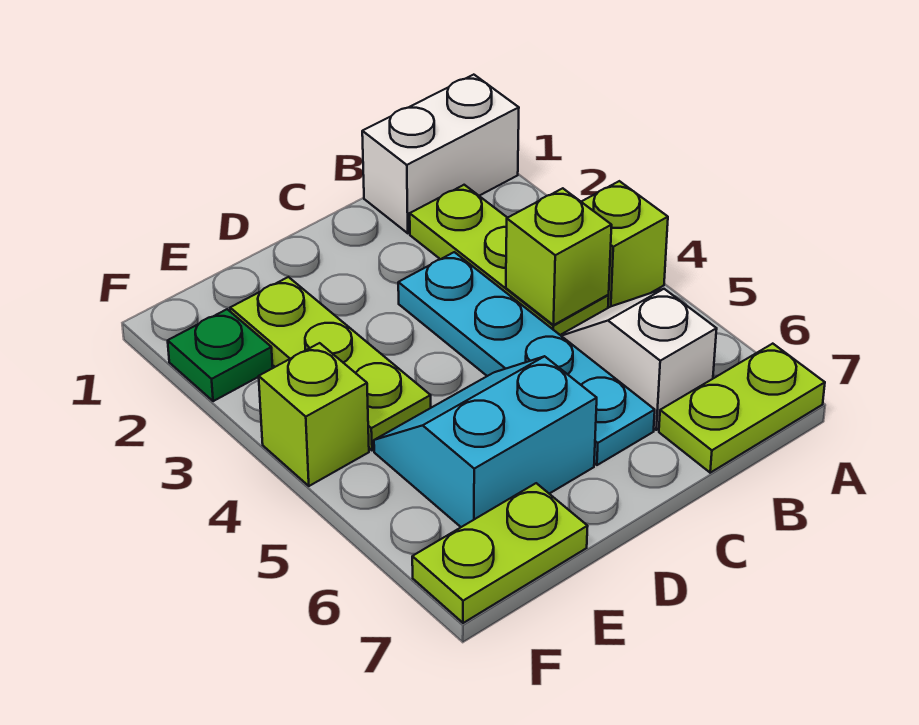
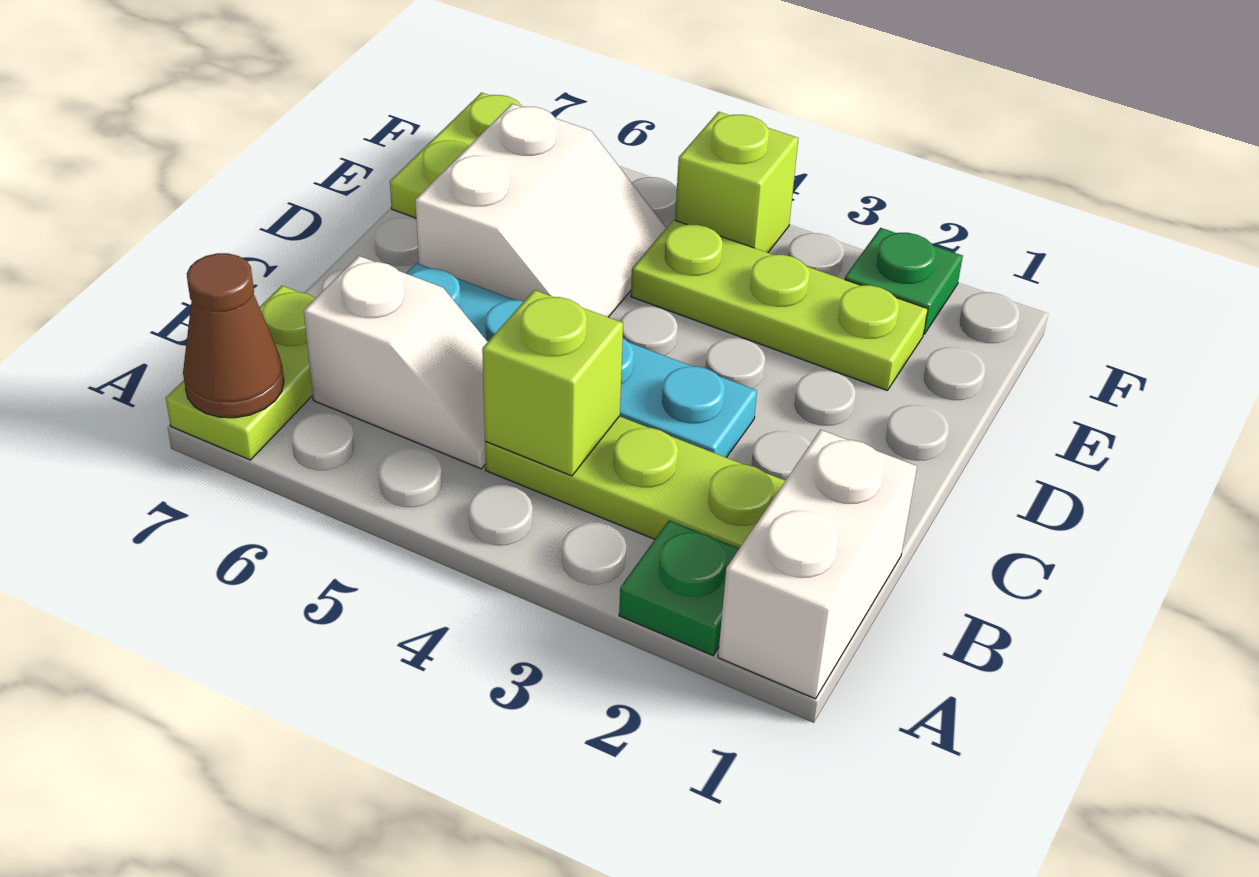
none -> green plate A2 level 1
lime brick A4 level 1 -> none
none -> brown cone A7 level 2
cyan slope D5:E6 level 1 top 6 -> white slope D5:E6 level 1 top 6

